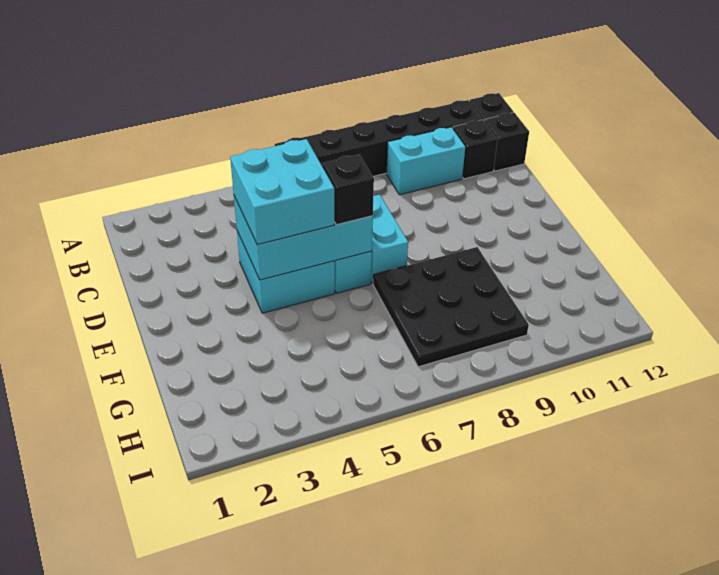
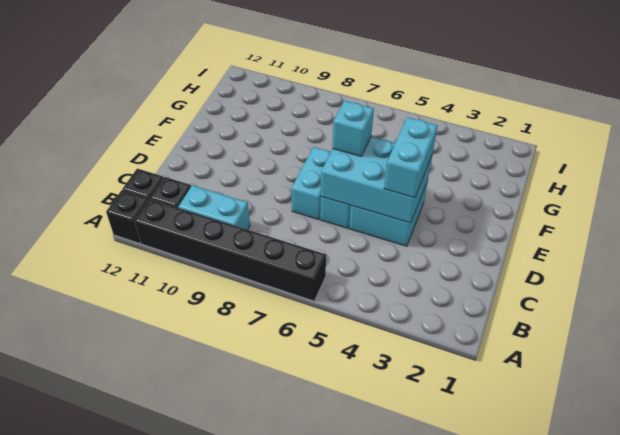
cyan brick D4:E5 level 3 -> cyan brick D4:E4 level 3
black brick E6 level 3 -> cyan brick E6 level 3
black plate F7:H9 level 1 -> none

